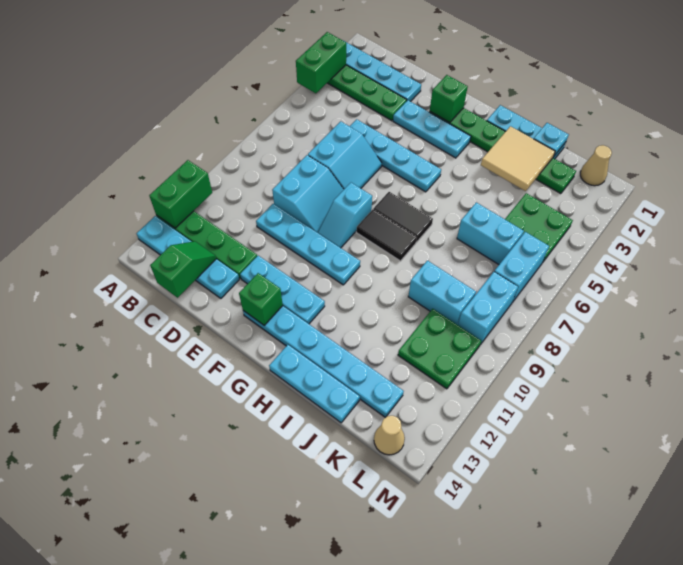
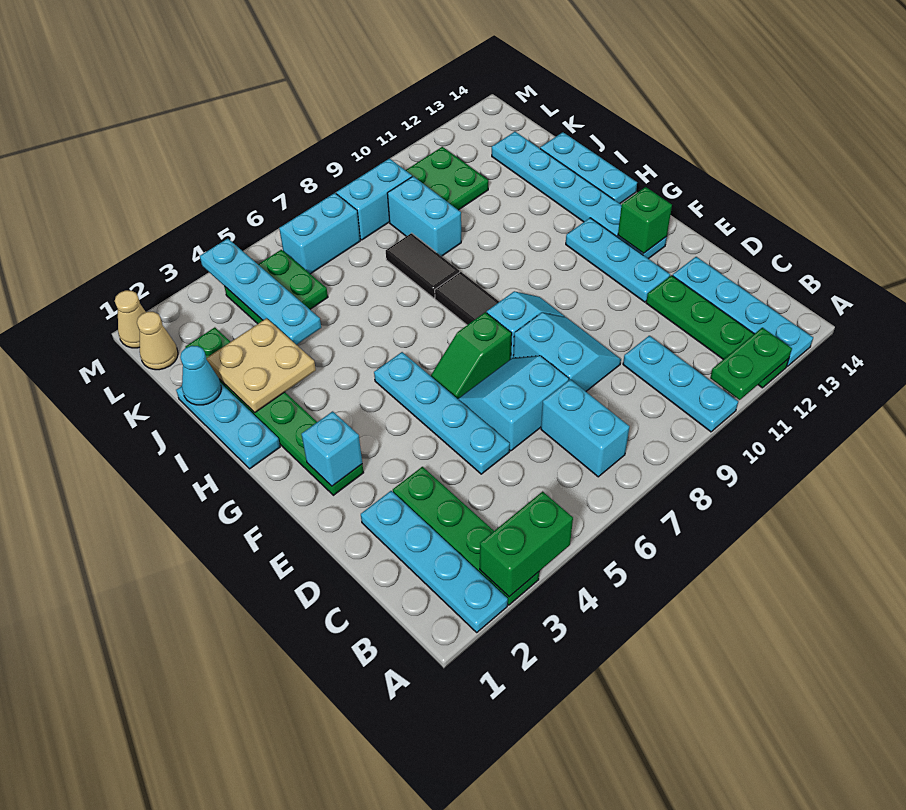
green brick A11:A12 level 2 -> green plate A11:A12 level 2
green slope C13:C14 level 2 top 14 -> green slope F6:F7 level 1 top 7
cyan slope D8:E9 level 1 top D -> cyan slope D8:E9 level 1 top 8
cyan plate D10:G10 level 1 -> cyan plate J4:M4 level 2
cyan plate E3:G3 level 1 -> cyan plate A10:C10 level 1
green brick F2 level 2 -> cyan brick F2 level 2
black tile G7:H7 level 1 -> black tile I8:J8 level 1
tan tile I2:J3 level 2 -> tan plate I2:J3 level 2
cyan plate J1 level 2 -> cyan cone J1 level 2
cyan brick J6:K6 level 1 -> cyan brick B7:C7 level 1
tan cone L14 level 1 -> tan cone M1 level 1

